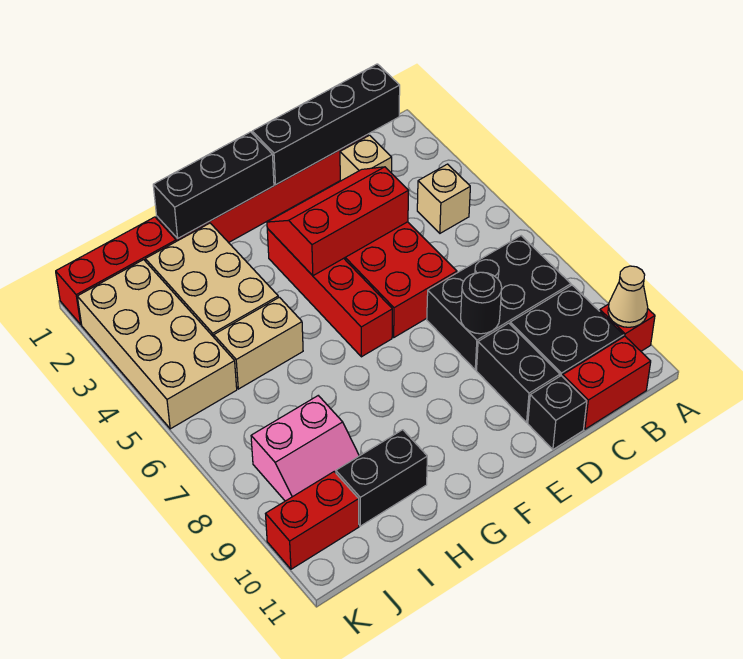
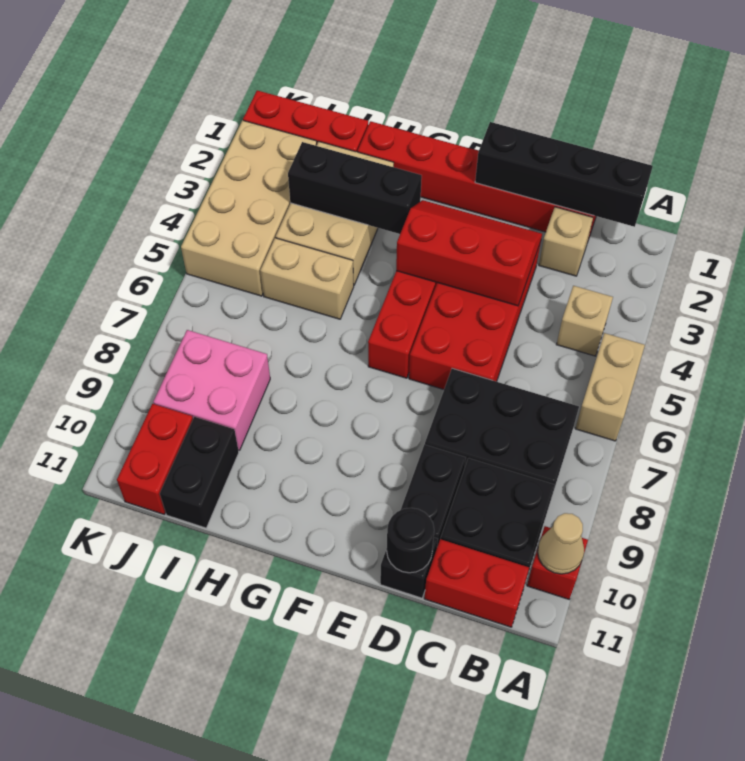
none -> tan brick A5:A6 level 1
black round brick D8 level 2 -> black round brick D11 level 2
black brick F1:H1 level 2 -> black brick G3:I3 level 2
black brick H10:I10 level 1 -> black brick I10:I11 level 1
pink slope I8:J9 level 1 top 8 -> pink brick I8:J9 level 1
red brick J10:K10 level 1 -> red brick J10:J11 level 1

